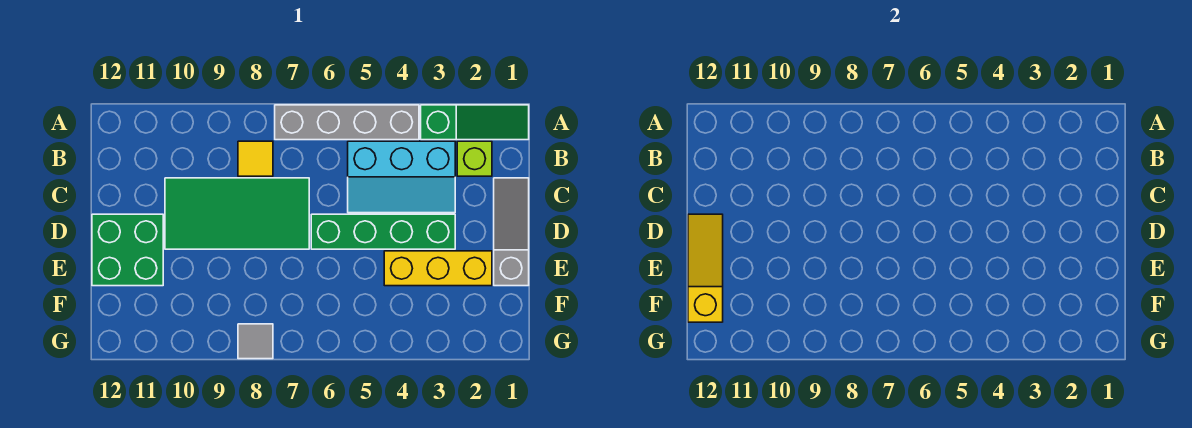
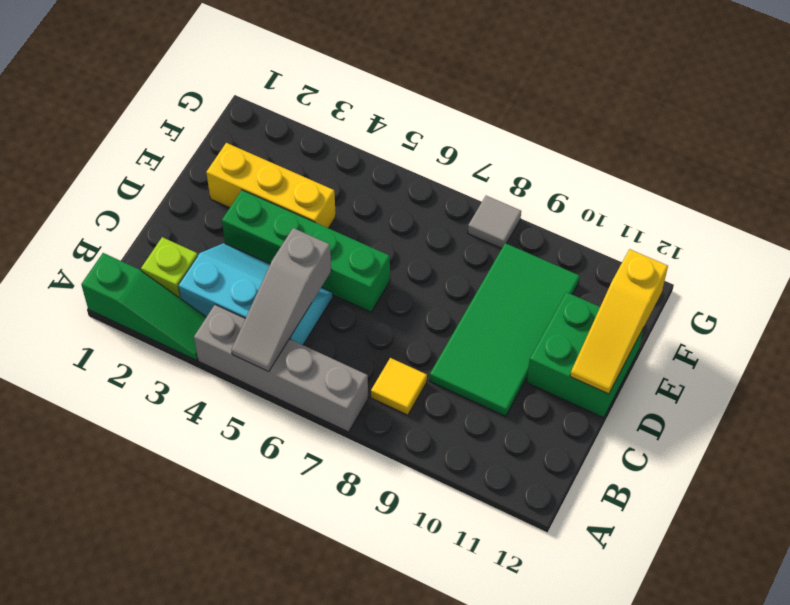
green slope A1:A3 level 1 top 3 -> green slope A1:A3 level 1 top 1
grey slope C1:E1 level 1 top E -> grey slope A5:C5 level 2 top C
green tile C7:D10 level 1 -> green tile C9:F10 level 1

